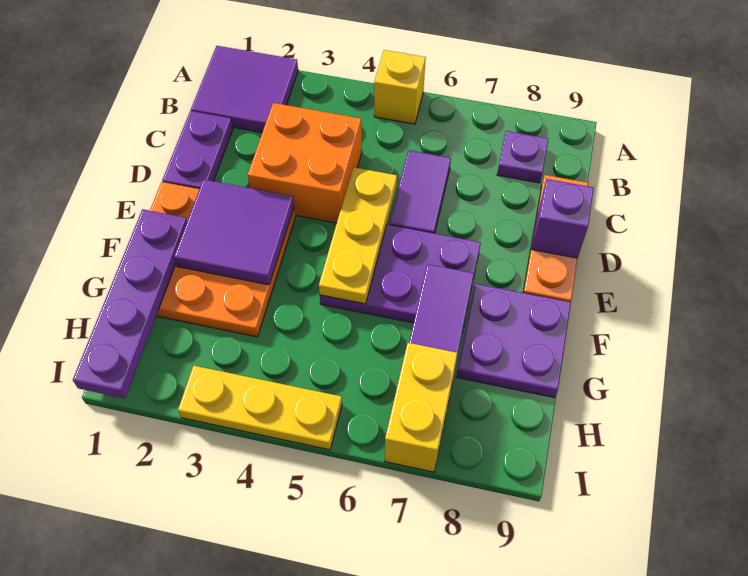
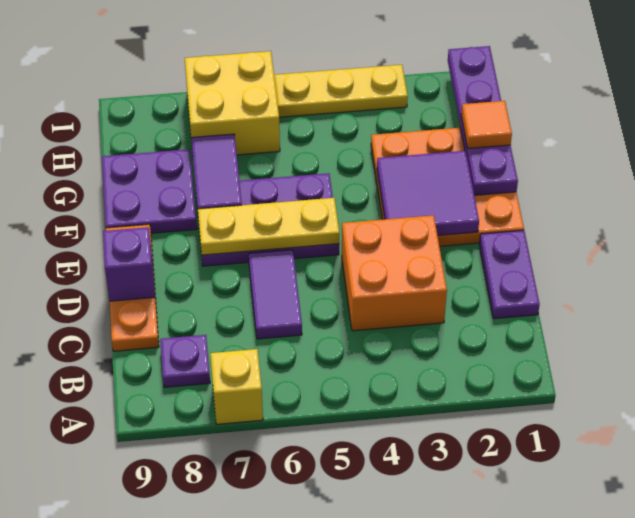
purple tile A1:B2 level 1 -> none
yellow brick A5 level 1 -> yellow brick A7 level 1
yellow plate D5:F5 level 2 -> yellow plate E5:E7 level 2
none -> orange tile G1 level 3
yellow brick H7:I7 level 1 -> yellow brick H6:I7 level 1

